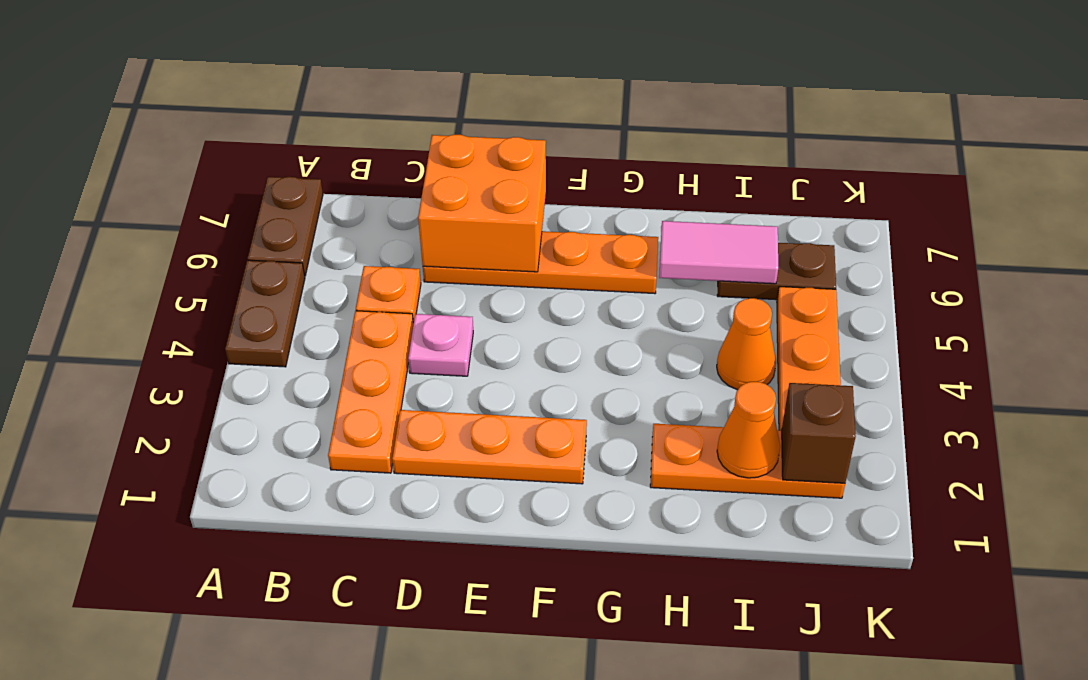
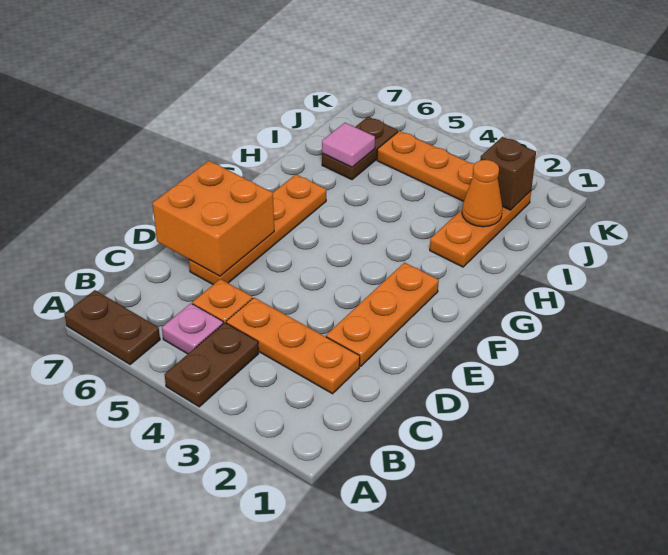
brown plate A4:A5 level 1 -> brown plate A4:B4 level 1
pink plate D4 level 1 -> pink plate B5 level 1
pink tile H6:I6 level 2 -> pink tile I6 level 2
orange cone I4 level 1 -> none

